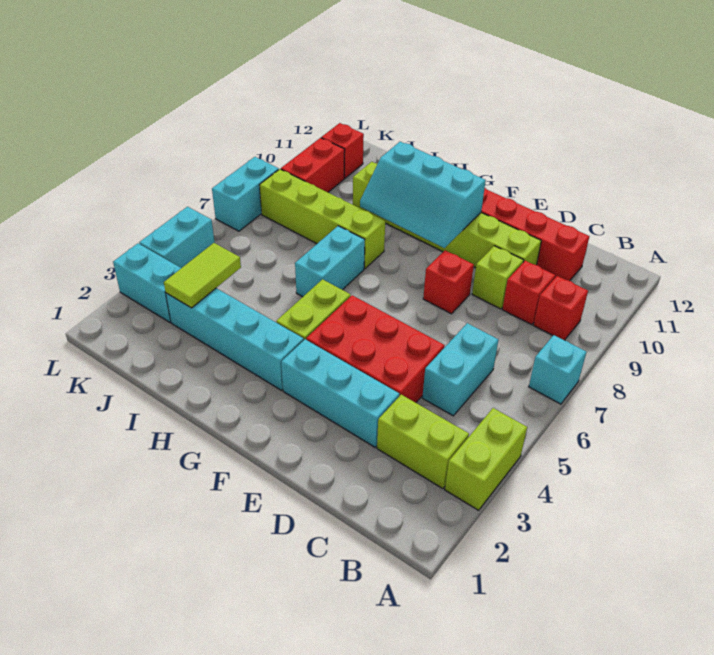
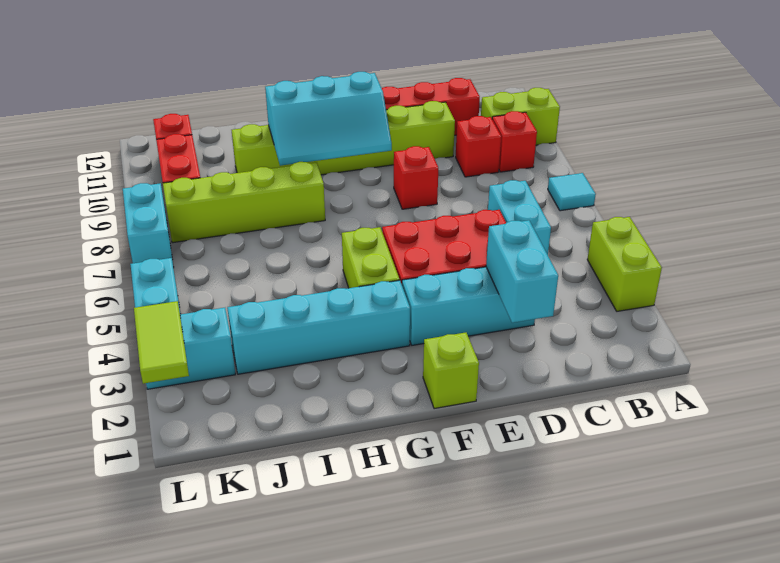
cyan brick A7 level 1 -> cyan tile A7 level 1
lime brick B3:C3 level 1 -> lime brick A10:B10 level 1
lime brick D9 level 1 -> lime brick F1 level 1
cyan brick H6:H7 level 1 -> cyan brick D2:D3 level 2
lime tile J3:J4 level 2 -> lime tile L2:L3 level 2

